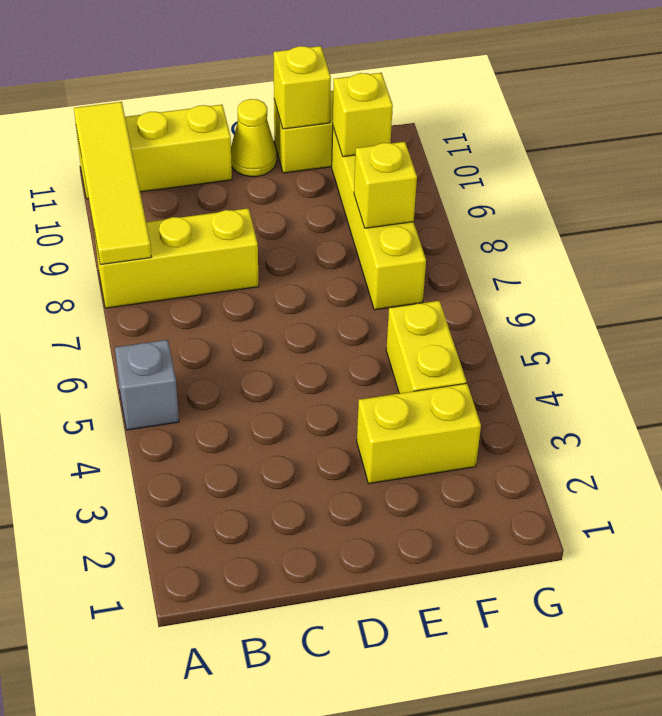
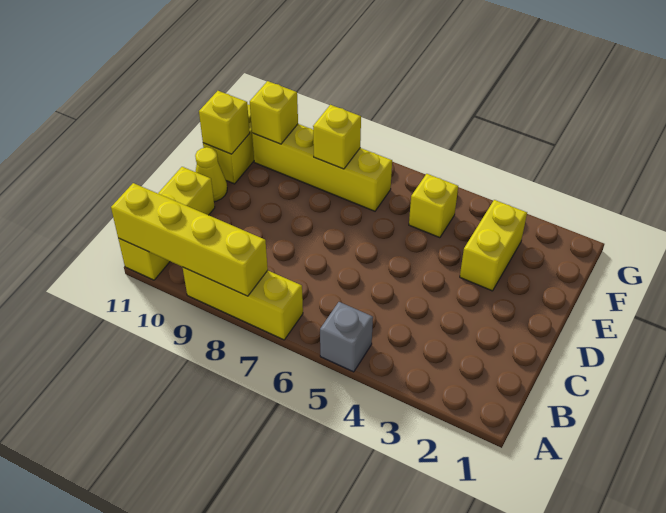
yellow brick A8:C8 level 1 -> yellow brick A7:A9 level 1
yellow tile A8:A11 level 2 -> yellow brick A8:A11 level 2
yellow brick F4:F5 level 1 -> yellow brick F5 level 1

